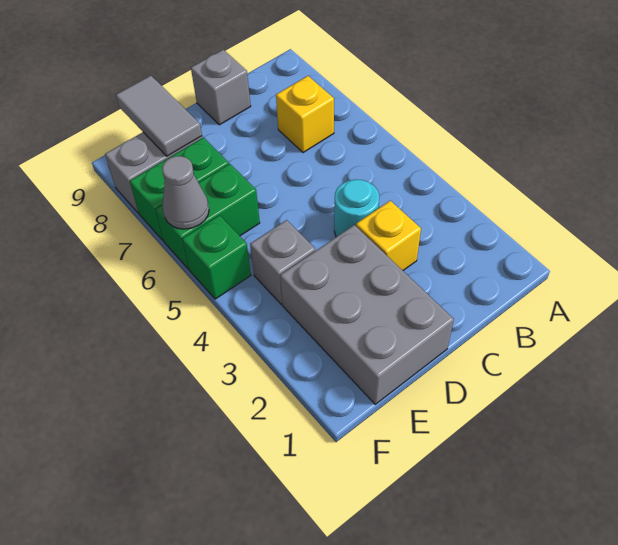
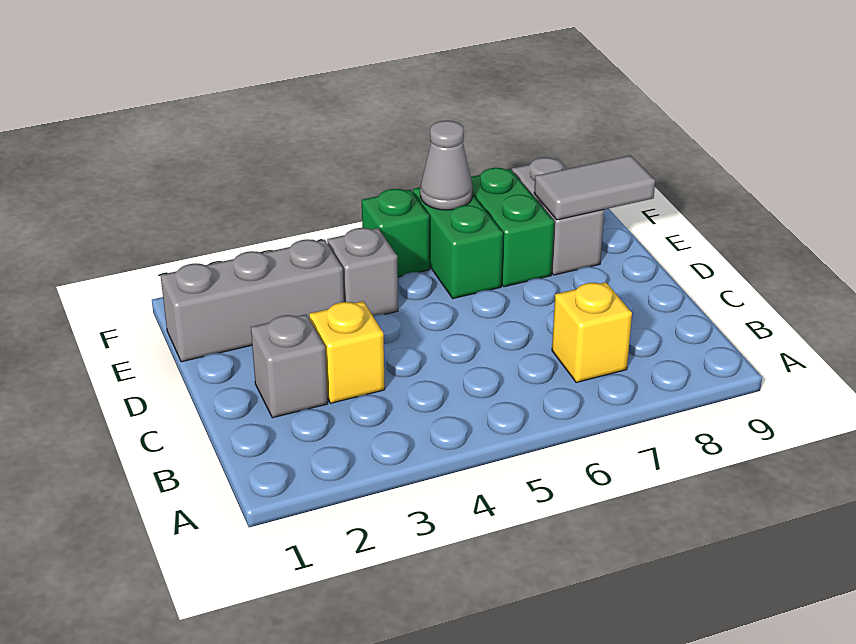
cyan round brick C4 level 1 -> none
grey brick C9 level 1 -> grey brick C2 level 1
grey brick D1:E3 level 1 -> grey brick E1:E3 level 1

